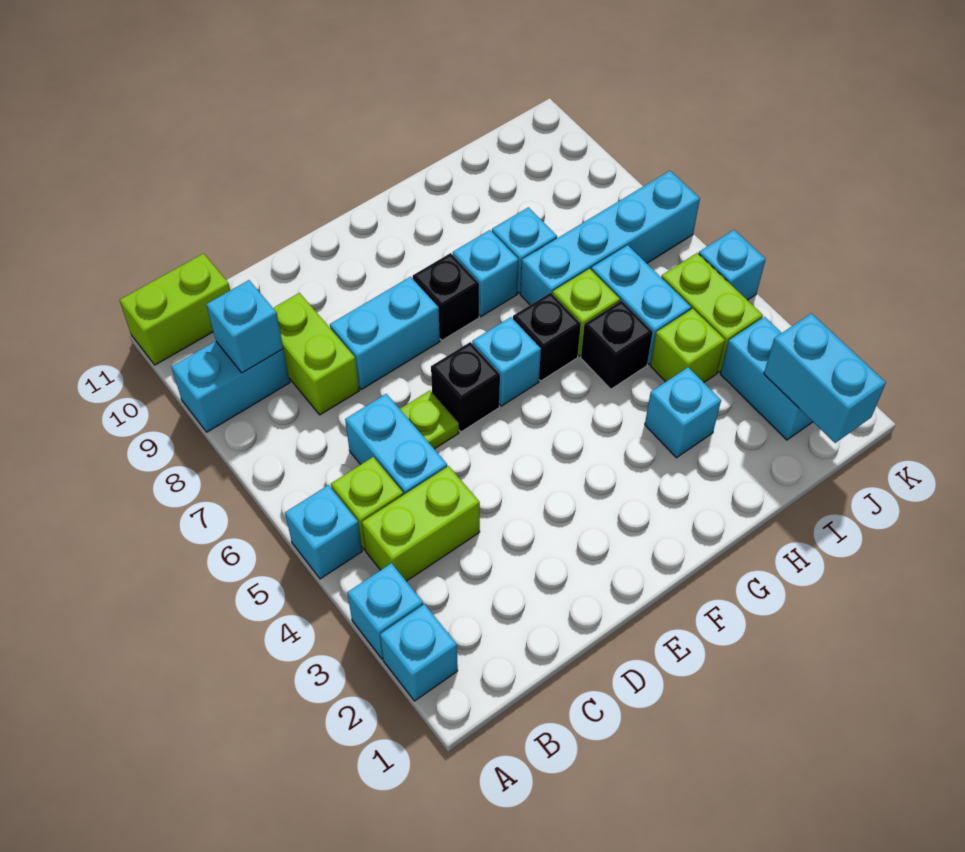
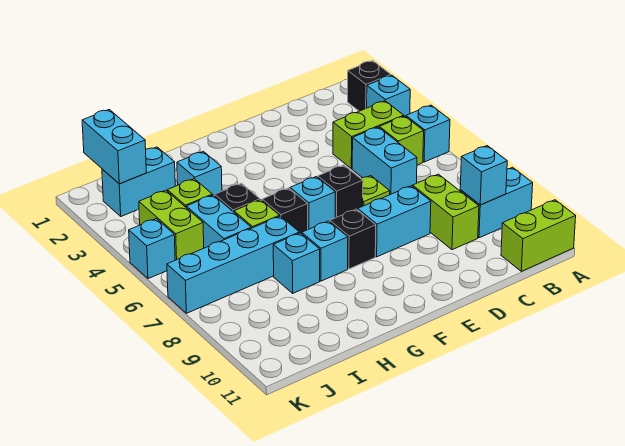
cyan brick A2 level 1 -> black brick A2 level 1
cyan brick J2:J3 level 1 -> cyan brick I2:J2 level 1

